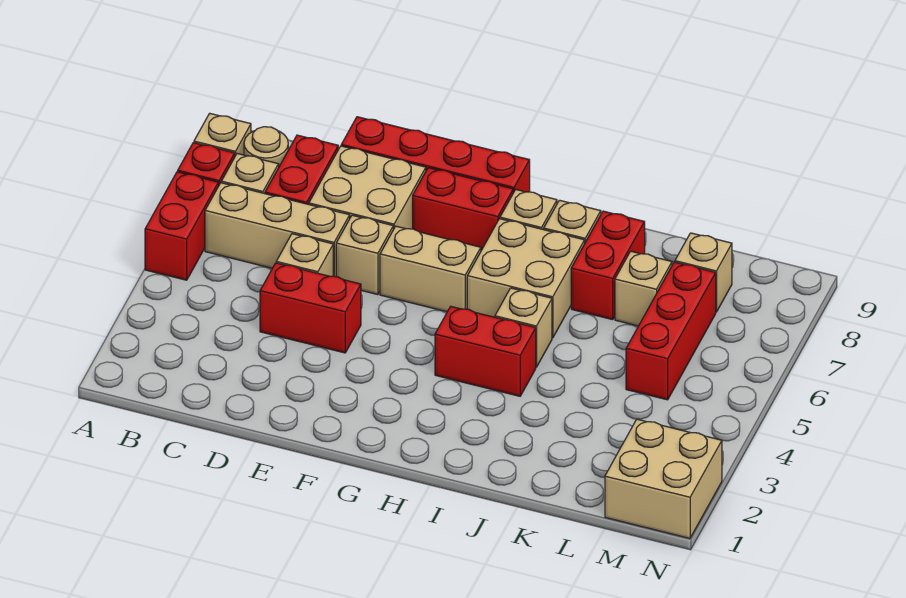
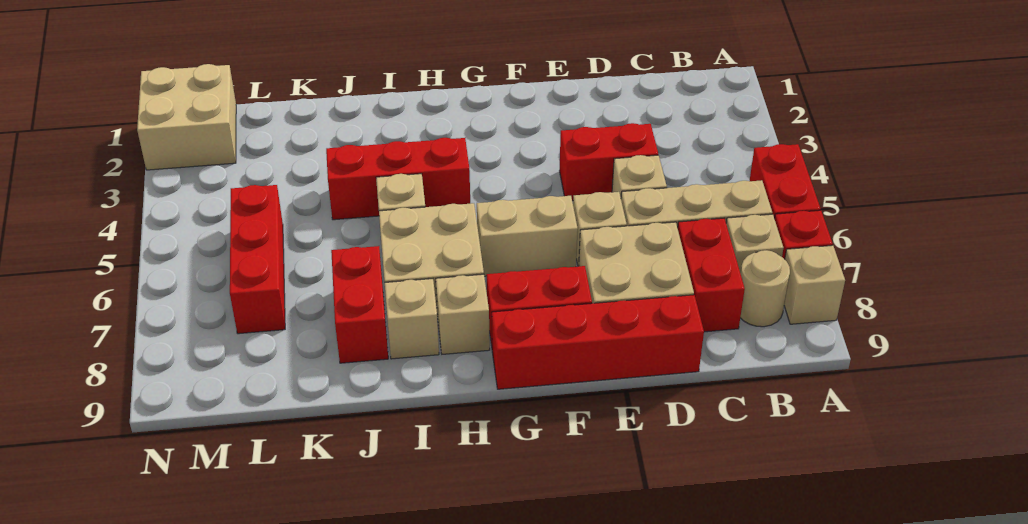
red brick H4:I4 level 1 -> red brick H4:J4 level 1
tan brick K7 level 1 -> none
tan brick L8 level 1 -> none

